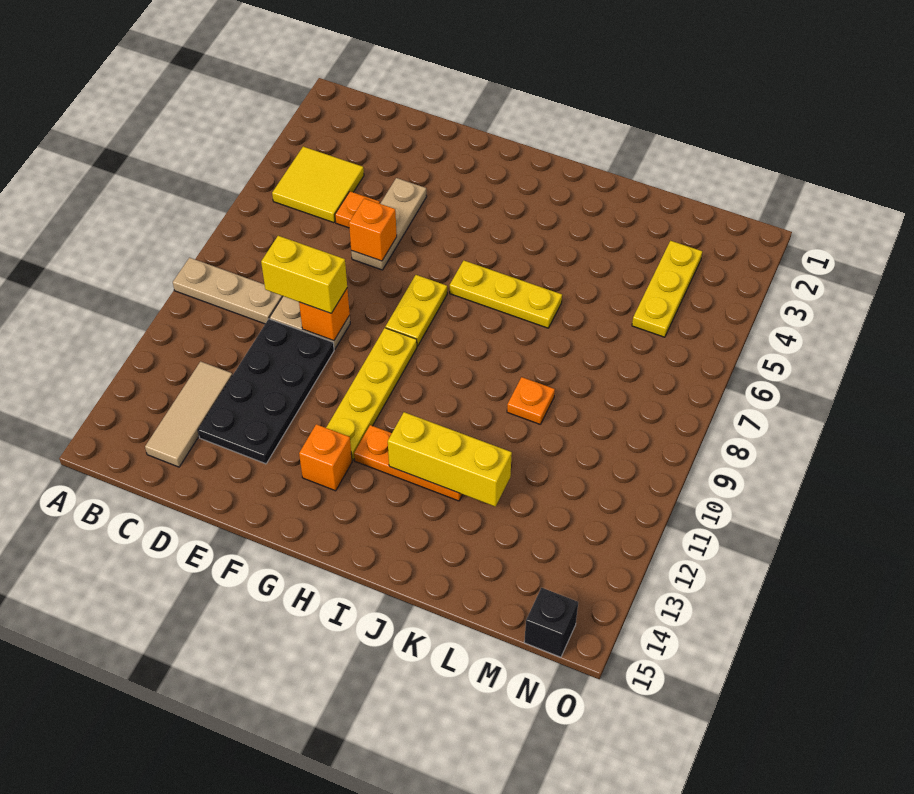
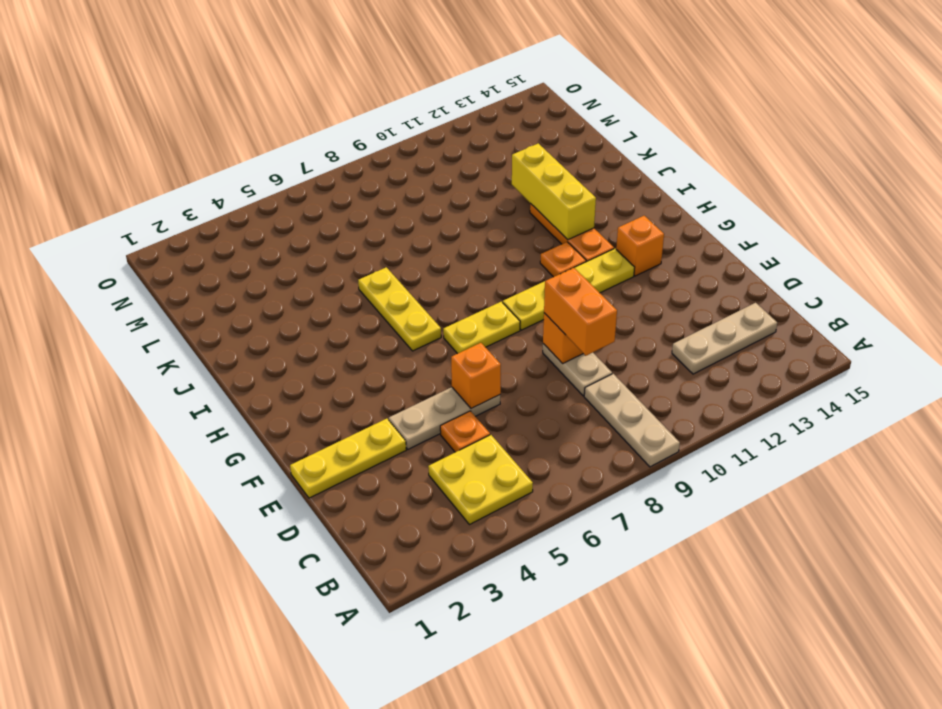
yellow tile B4:C5 level 1 -> yellow plate B4:C5 level 1
tan tile C12:C14 level 1 -> tan plate C12:C14 level 1
yellow brick D9:E9 level 3 -> orange brick D9:E9 level 3
black plate D10:E13 level 1 -> none
orange plate K9 level 1 -> orange plate H11 level 1
yellow plate M3:M5 level 1 -> yellow plate E1:E3 level 1
black brick N15 level 1 -> none

